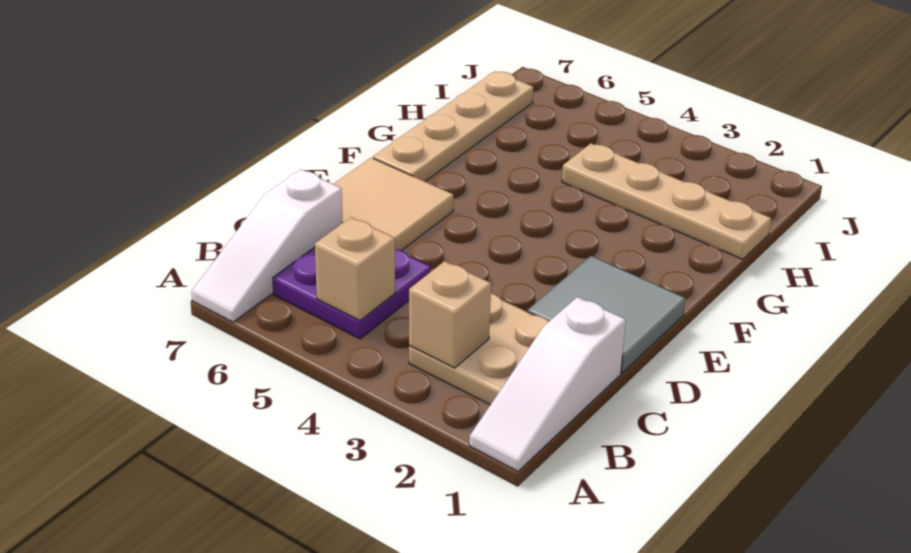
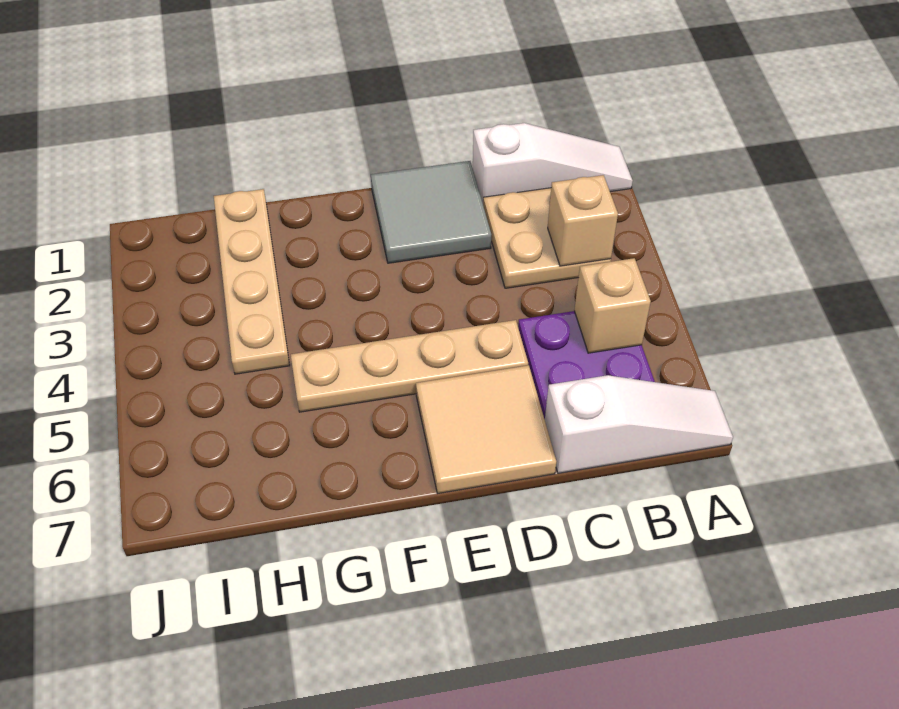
tan plate F7:I7 level 1 -> tan plate D5:G5 level 1

